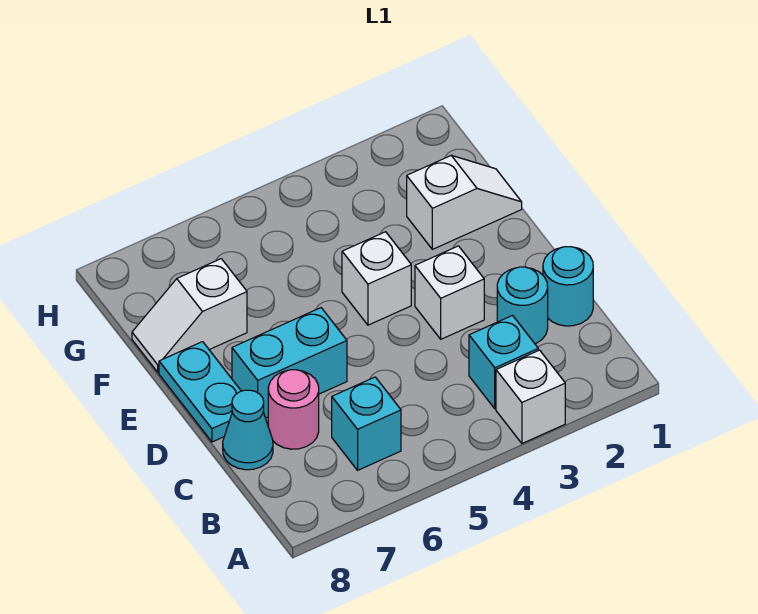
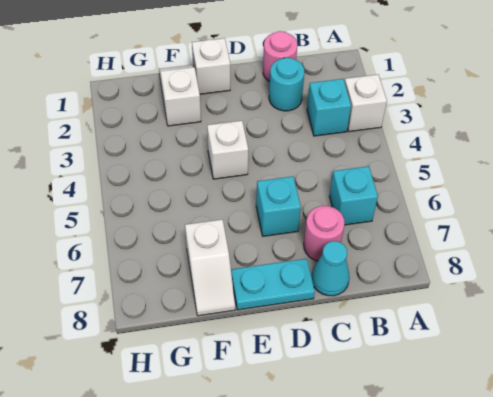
cyan round brick C1 level 1 -> pink round brick C1 level 1
white brick D3 level 1 -> white brick E1 level 1
cyan brick D6:D7 level 1 -> cyan brick D6 level 1

